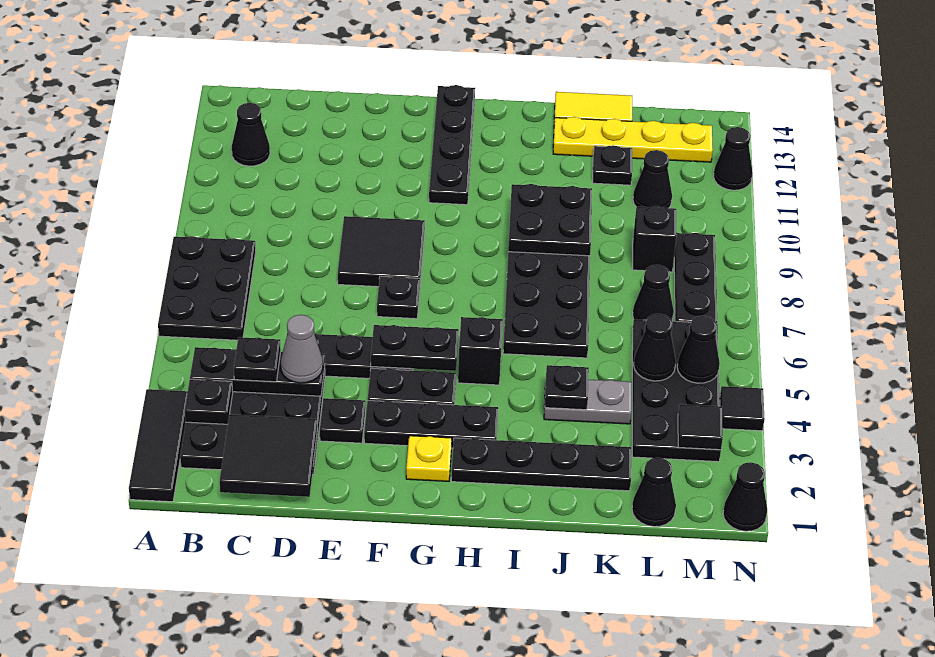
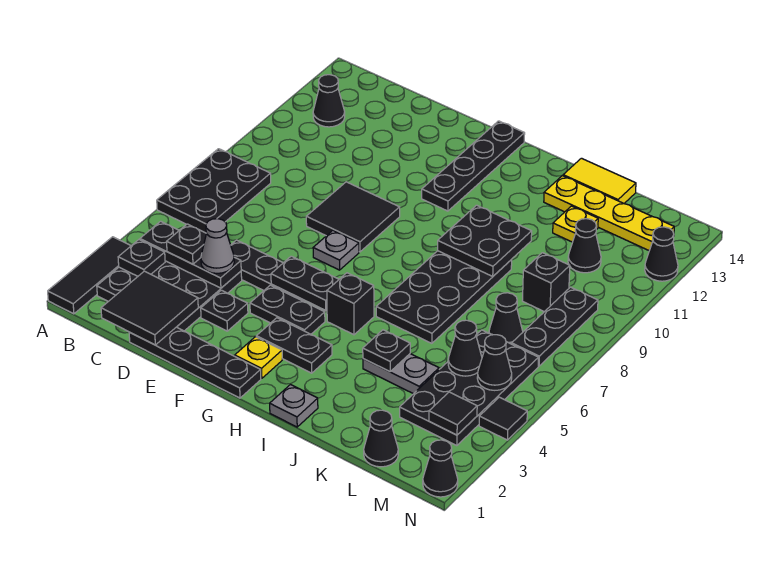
black plate F3:H3 level 1 -> black plate G3:H3 level 1
black plate F7 level 1 -> grey plate F7 level 1
black plate H2:K2 level 1 -> black plate D1:G1 level 1
none -> grey plate I1 level 1
black plate K12 level 1 -> yellow plate K12 level 1

